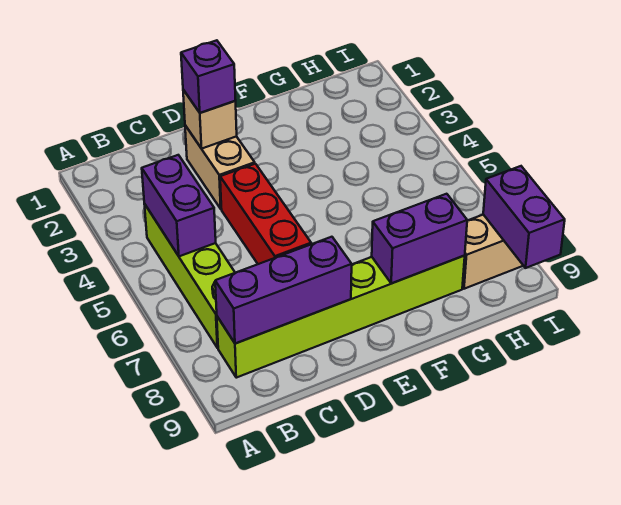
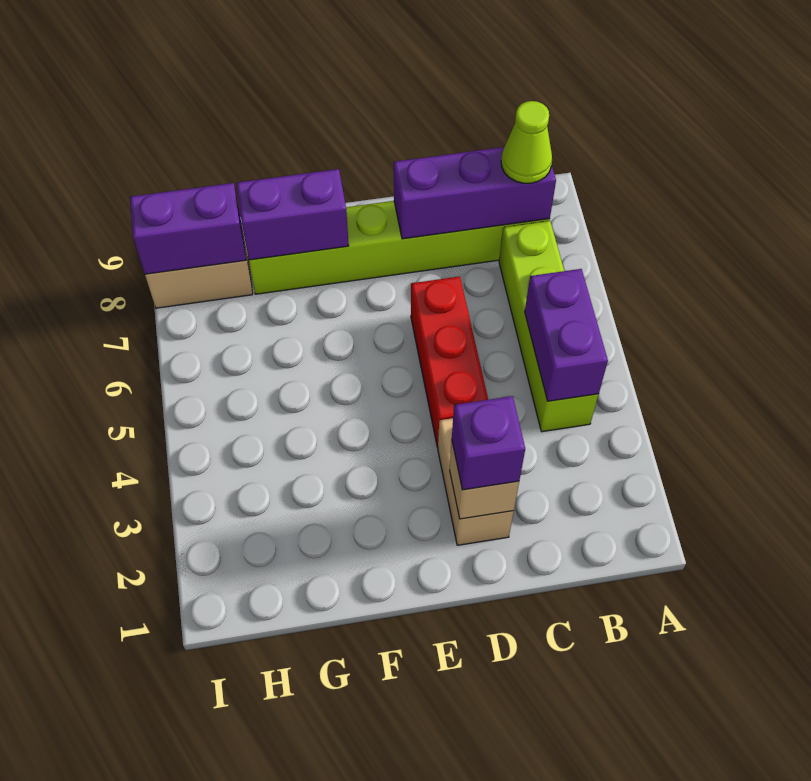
none -> lime cone B8 level 3
purple brick I8:I9 level 2 -> purple brick H8:I8 level 2

